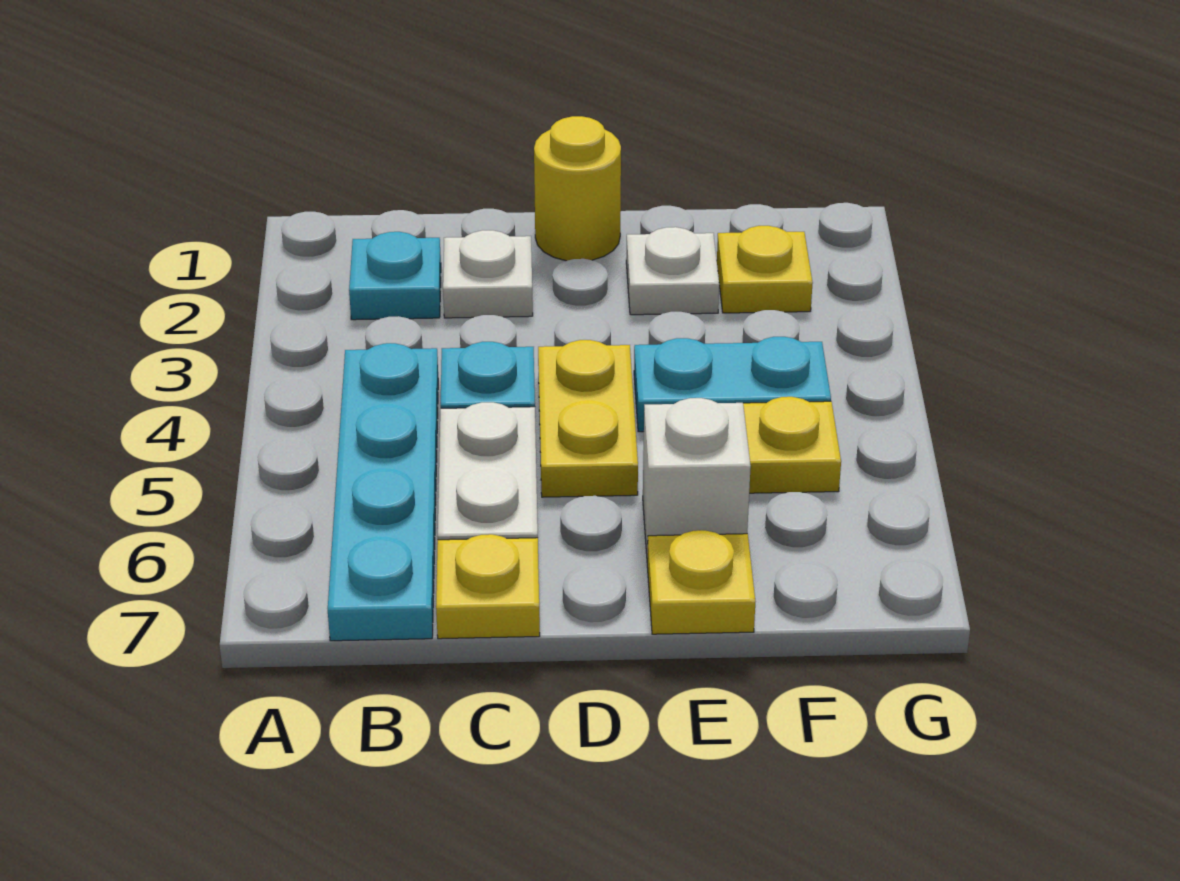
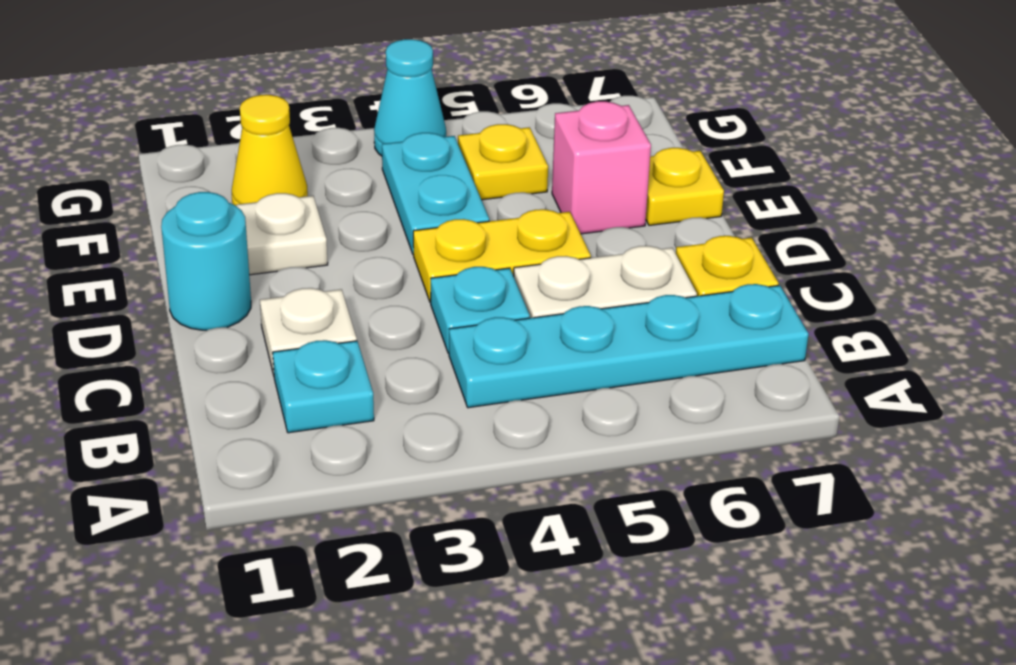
yellow round brick D1 level 1 -> cyan round brick D1 level 1
white brick E6 level 1 -> pink brick E6 level 1
yellow plate F2 level 1 -> yellow cone F2 level 1
none -> cyan cone G4 level 1

